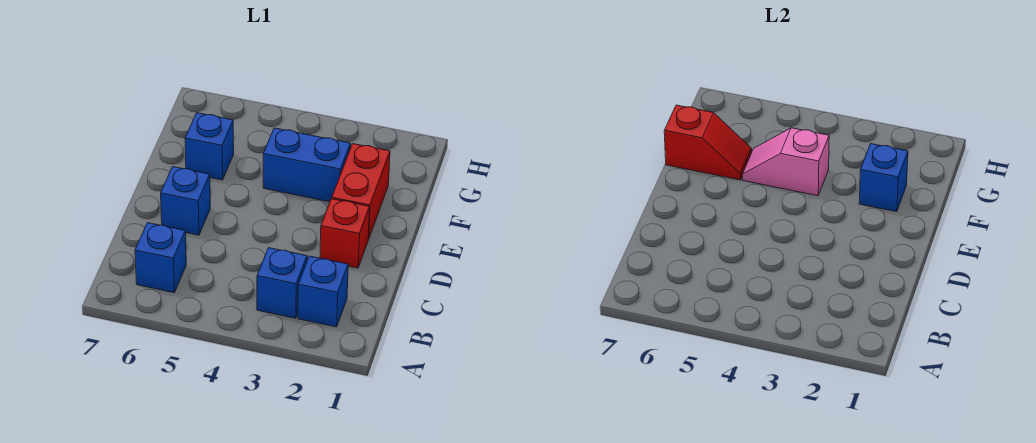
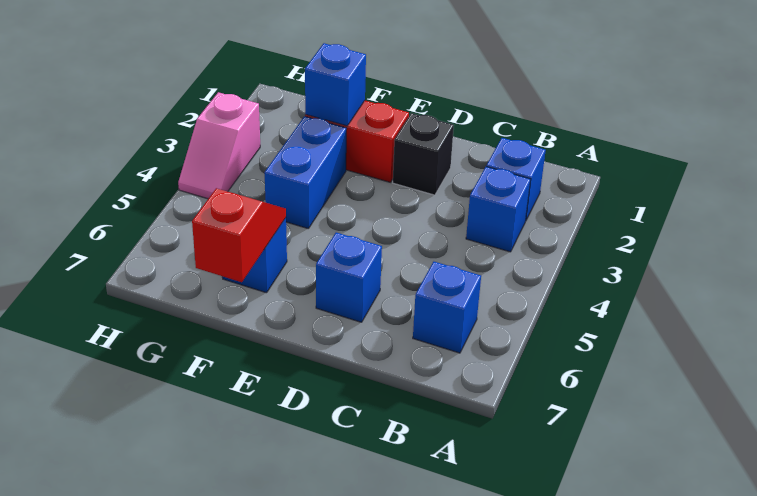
red brick D2 level 1 -> black brick D2 level 1
pink slope F4:F5 level 2 top 4 -> pink slope H3:H4 level 1 top 3

